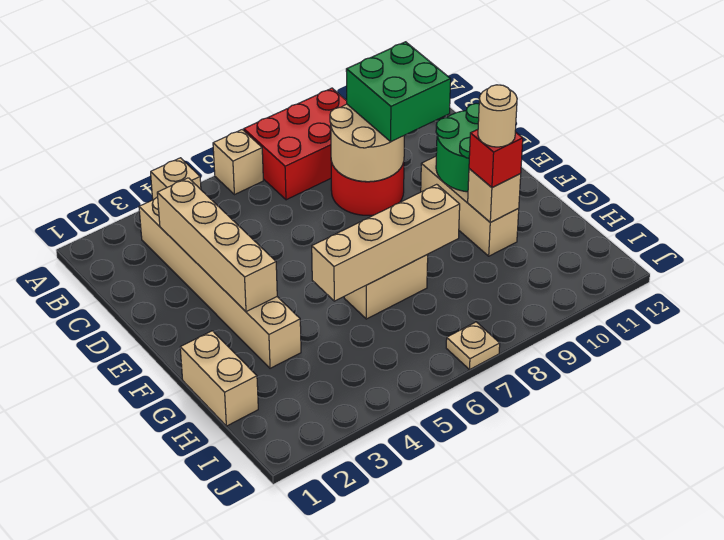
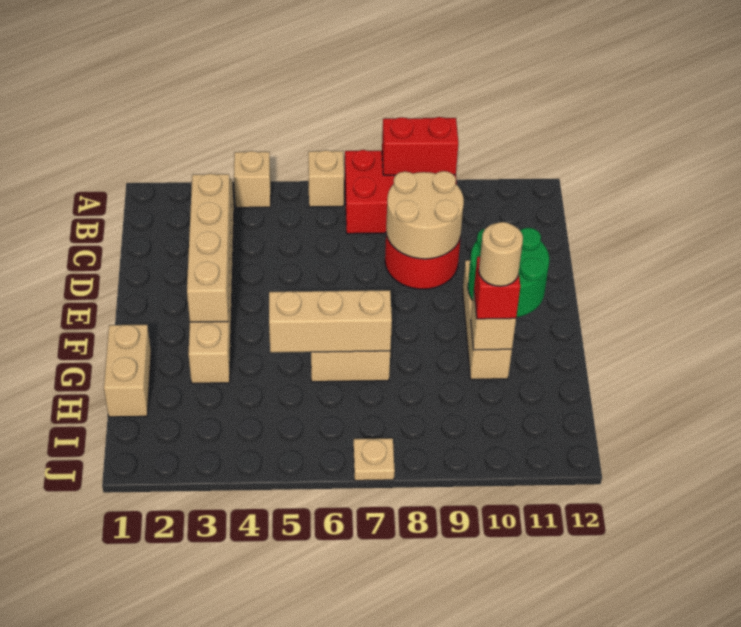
none -> red brick A8:A9 level 2
green brick C9:D10 level 3 -> none
tan brick G5:G8 level 2 -> tan brick G5:G7 level 2

